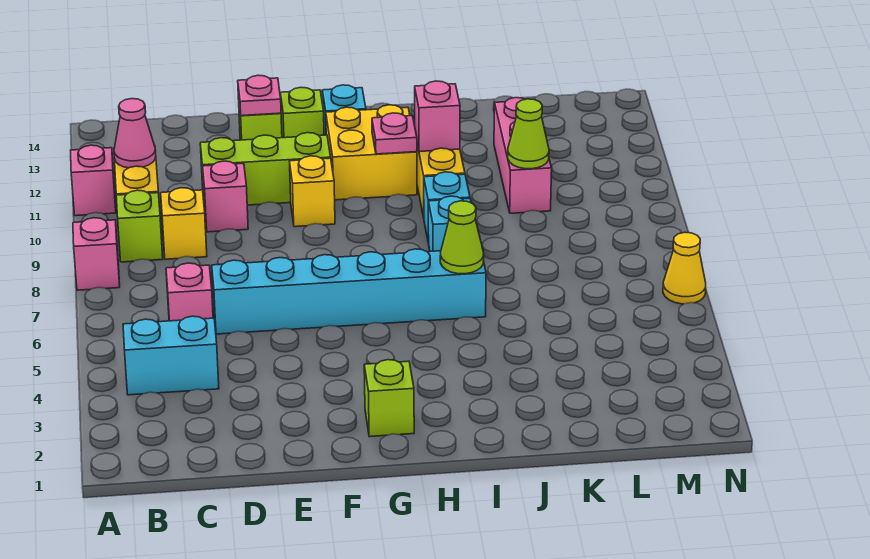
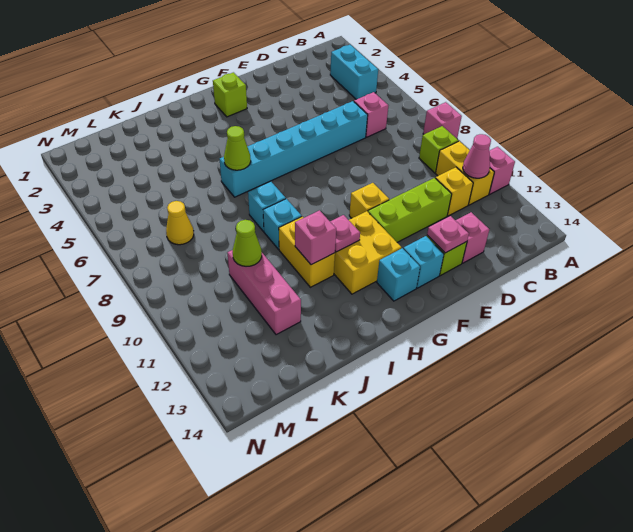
cyan brick B4:C4 level 1 -> cyan brick B3:B4 level 1
yellow brick C9 level 1 -> yellow brick C11 level 1
pink brick D10 level 1 -> pink brick D13 level 1
lime brick F13 level 1 -> cyan brick F13 level 1
yellow cone N6 level 1 -> yellow cone L7 level 1

